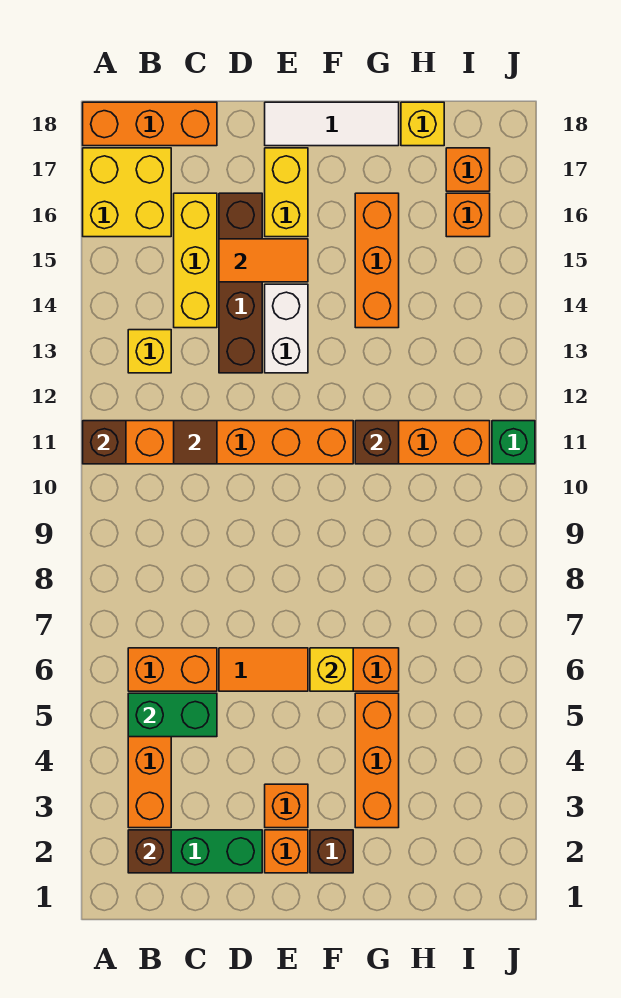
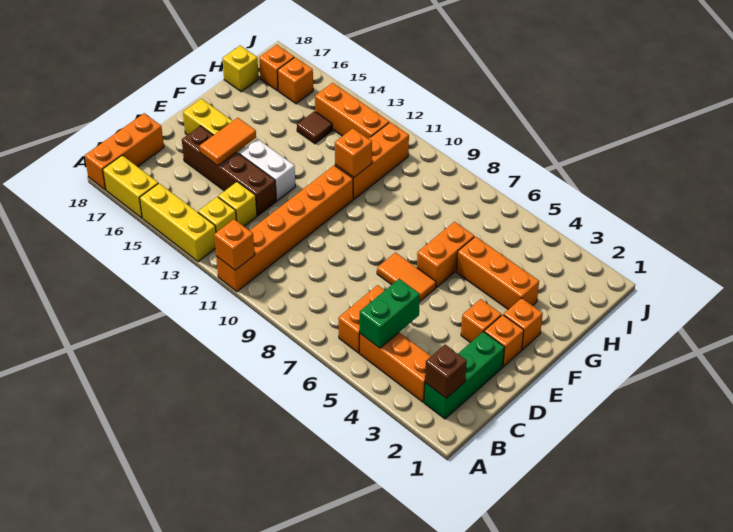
brown brick A11 level 2 -> orange brick A11 level 2
yellow brick A16:B17 level 1 -> yellow brick A16:A17 level 1
brown tile C11 level 2 -> brown tile H14 level 1
yellow brick C14:C16 level 1 -> yellow brick A13:A15 level 1
orange tile D6:E6 level 1 -> orange tile E6:E7 level 1
white tile E18:G18 level 1 -> none
brown brick F2 level 1 -> orange brick F2 level 1
yellow brick F6 level 2 -> yellow brick C13 level 1
brown brick G11 level 2 -> orange brick G11 level 2
orange brick G14:G16 level 1 -> orange brick I12:I14 level 1
green brick J11 level 1 -> none

